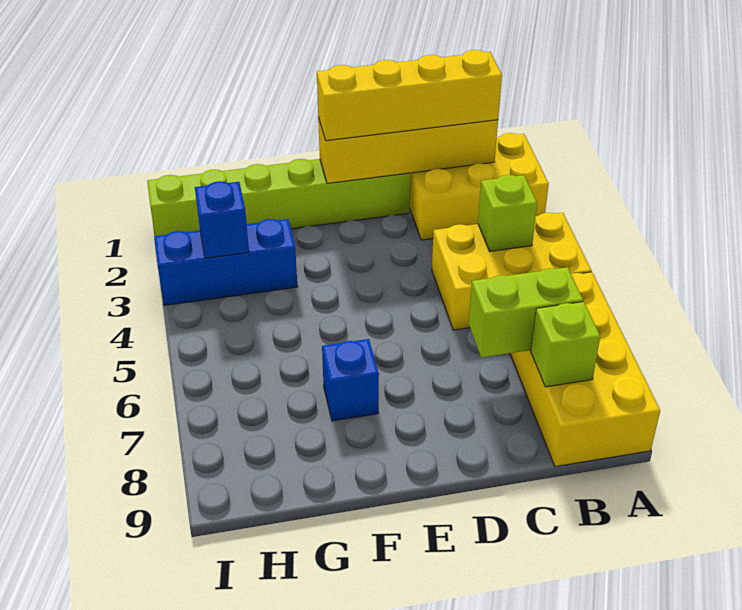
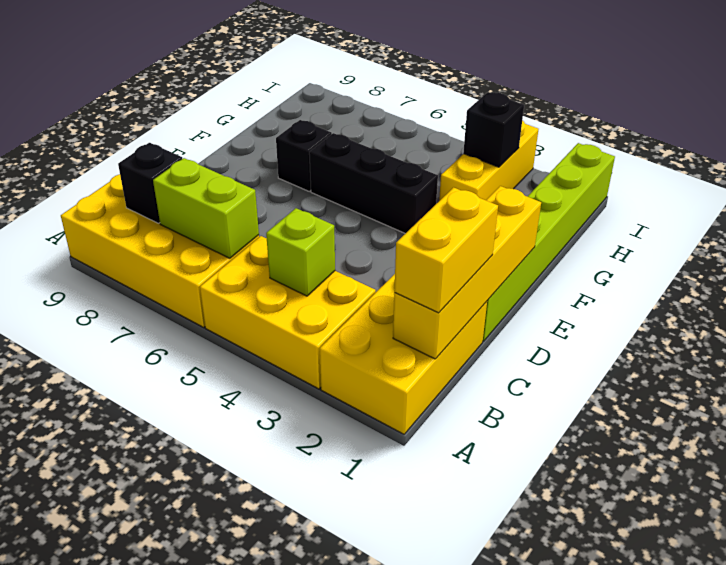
yellow brick A4:C5 level 1 -> yellow brick A3:B5 level 1
yellow brick B1:E1 level 3 -> yellow brick B1:C1 level 3
lime brick B7:C7 level 2 -> lime brick B6:B7 level 2
lime brick B8 level 2 -> black brick B8 level 2
none -> black brick F4:F6 level 1
blue brick F7 level 1 -> black brick F7 level 1
blue brick G3:I3 level 1 -> yellow brick G3:I3 level 1
blue brick H3 level 2 -> black brick H3 level 2

